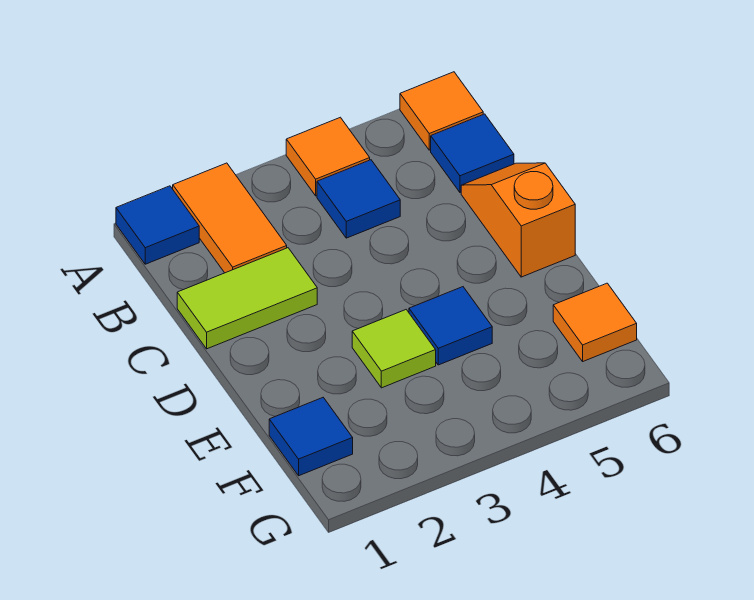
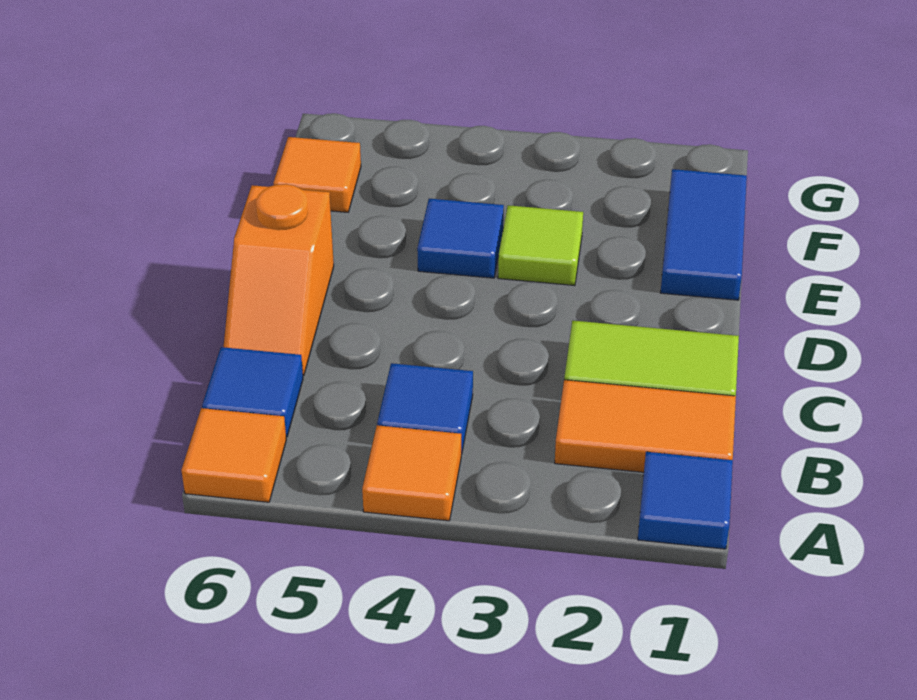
orange tile A2:B2 level 1 -> orange tile B1:B2 level 1
blue tile F1 level 1 -> blue tile E1:F1 level 1

